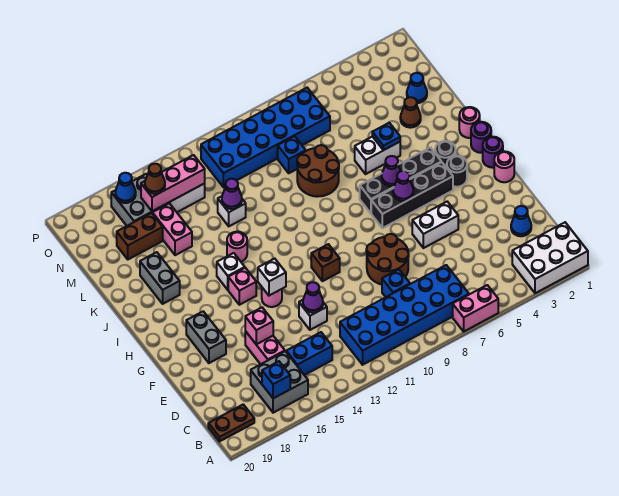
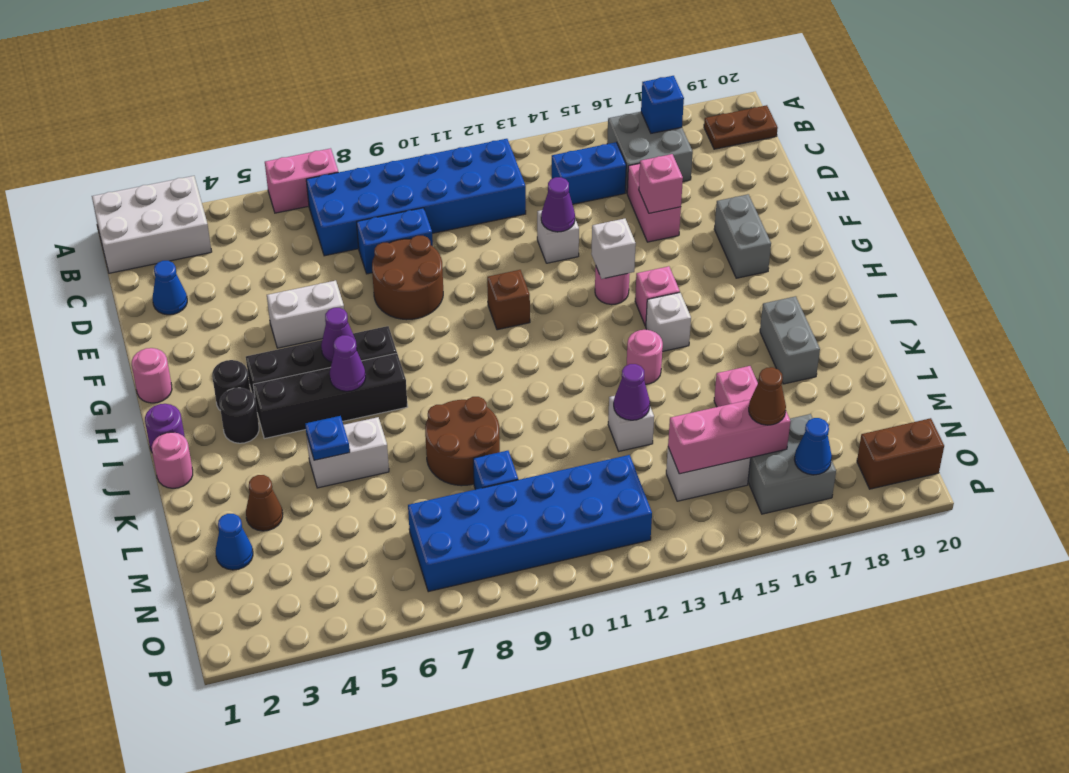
blue brick D9 level 1 -> blue brick D8:D9 level 1
purple round brick H1 level 1 -> none
brown brick M17:M18 level 1 -> brown brick O19:O20 level 1

